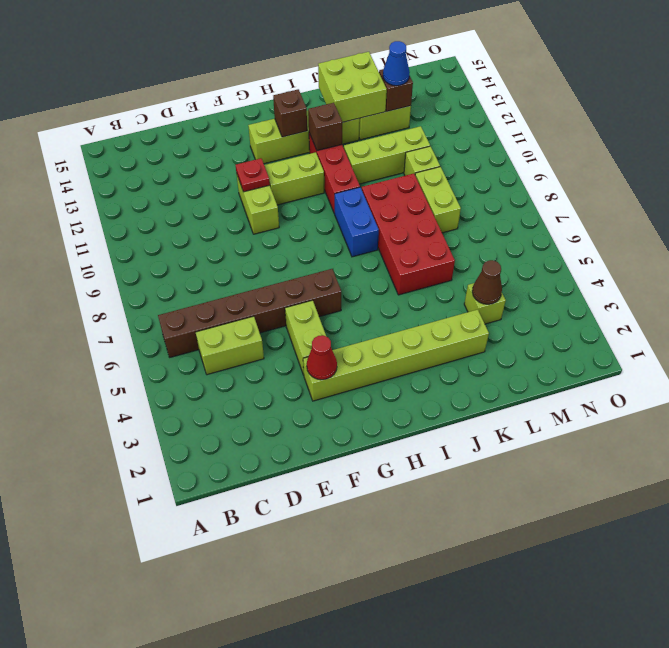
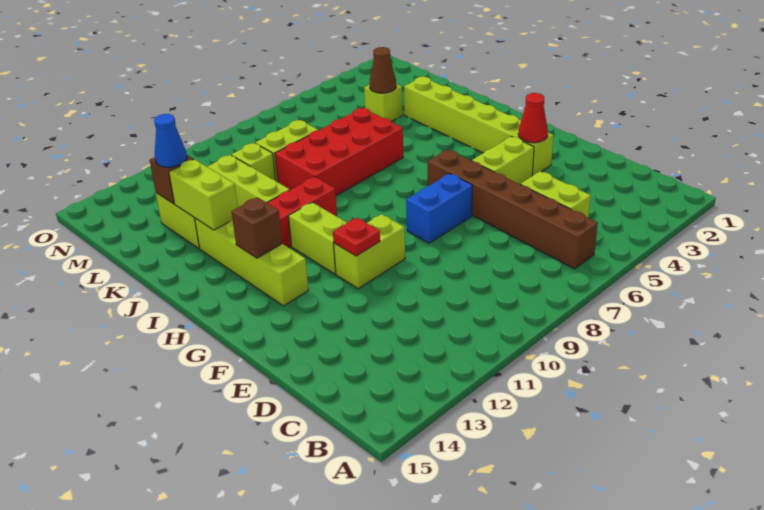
blue brick I8:I9 level 1 -> blue brick F7:F8 level 1
brown brick I12 level 2 -> none
lime brick J13:K14 level 2 -> lime brick J13:K13 level 2

